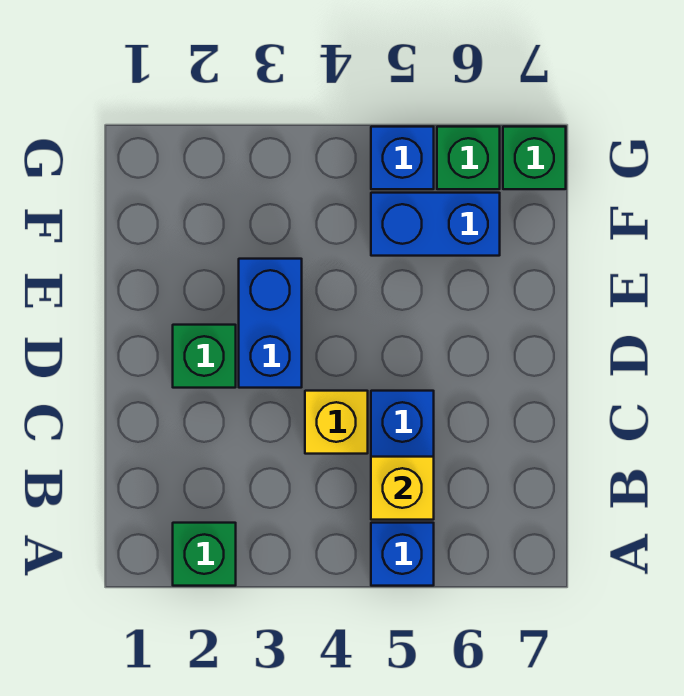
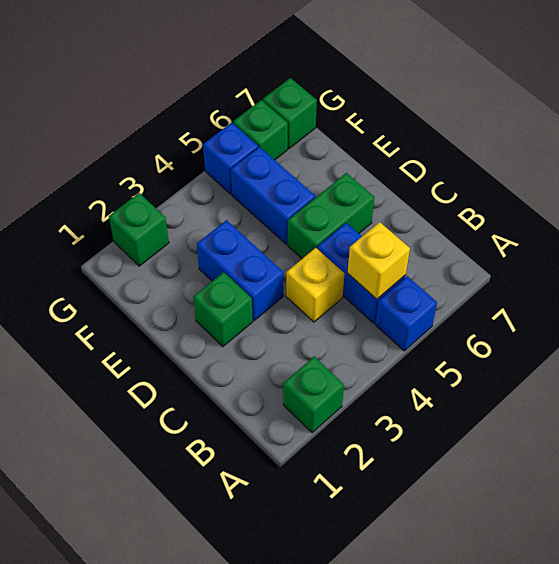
none -> green brick D5:D6 level 1
blue brick F5:F6 level 1 -> blue brick E5:F5 level 1
none -> green brick G2 level 1

